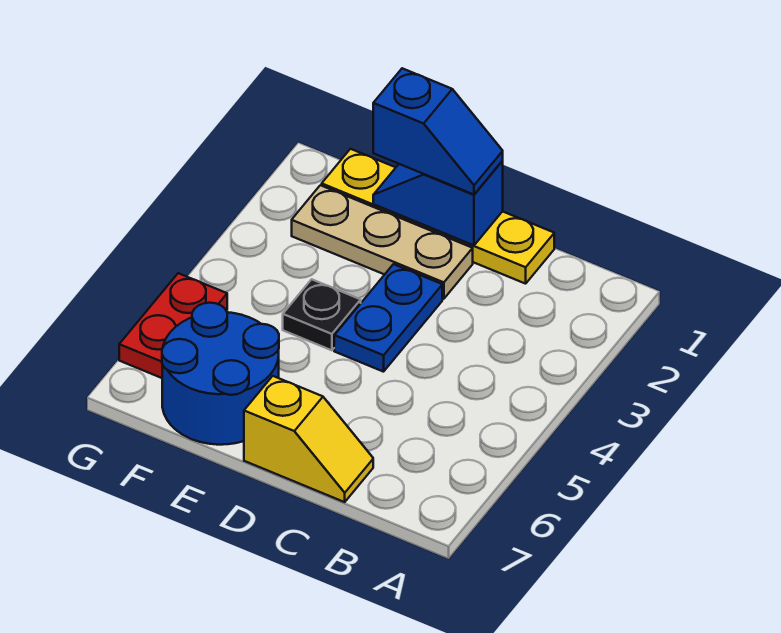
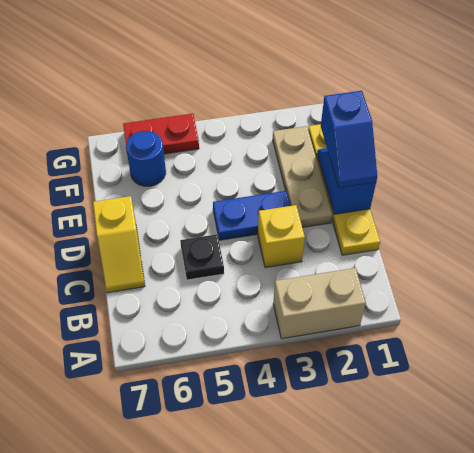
none -> tan brick A2:A3 level 1
none -> yellow brick C3 level 1
black plate E4 level 1 -> black plate C5 level 1
blue round brick E6:F7 level 1 -> blue round brick F6 level 1

